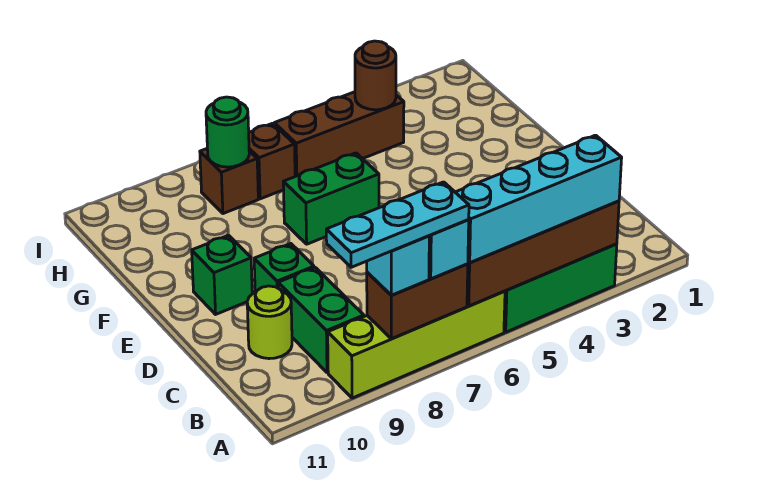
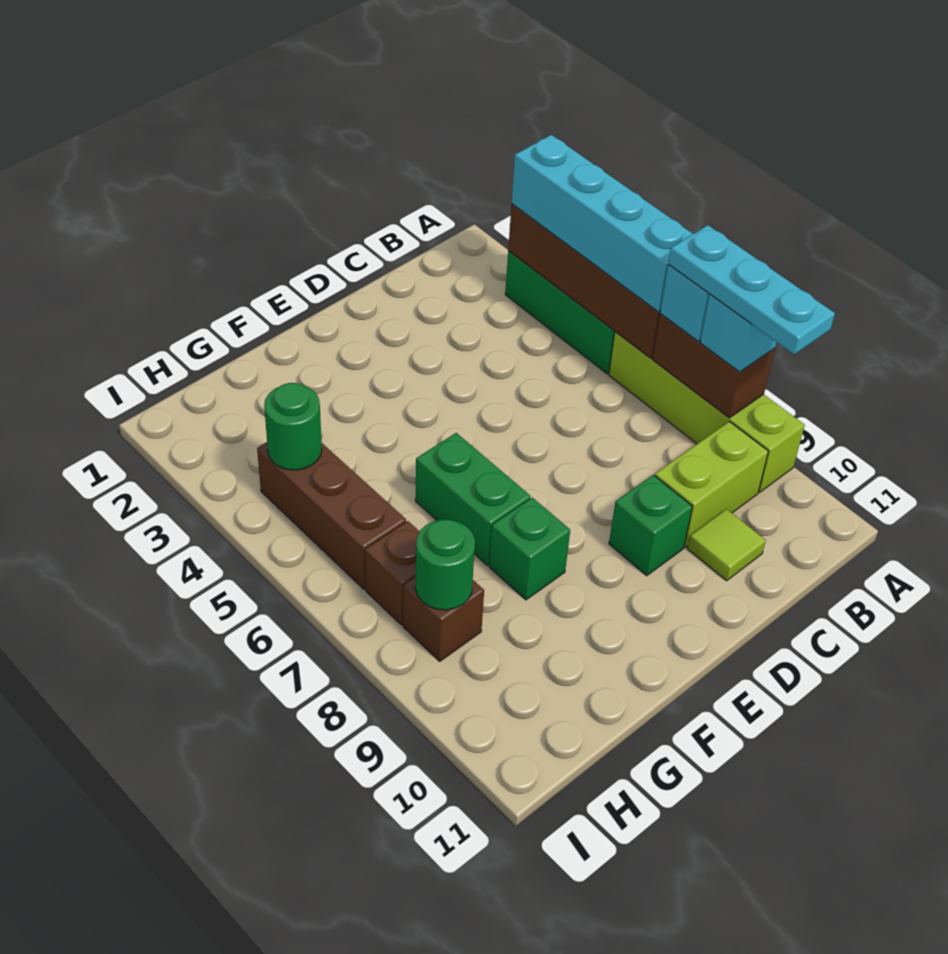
green brick B9:C9 level 1 -> lime brick B9:C9 level 1
lime round brick C10 level 1 -> lime tile C10 level 1
green brick E10 level 1 -> green brick F8 level 1
brown round brick H4 level 2 -> green round brick H4 level 2

